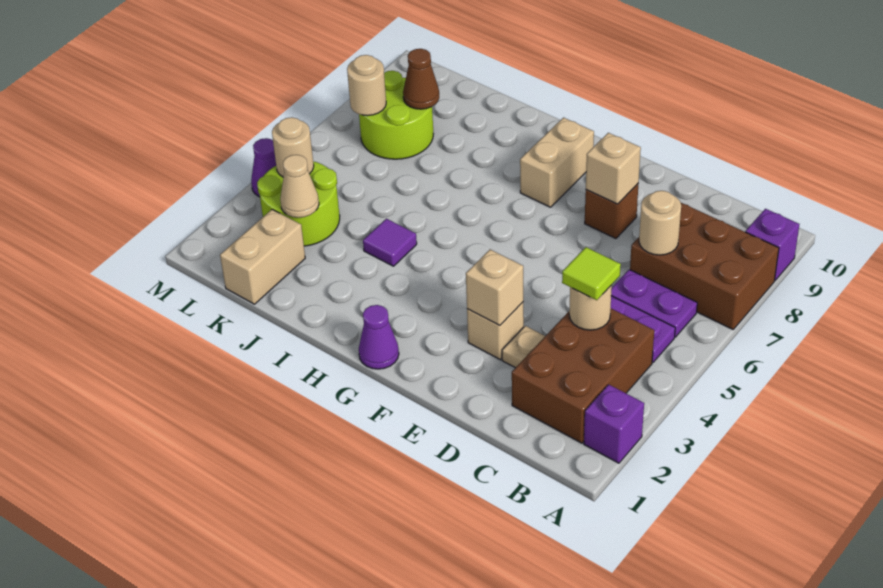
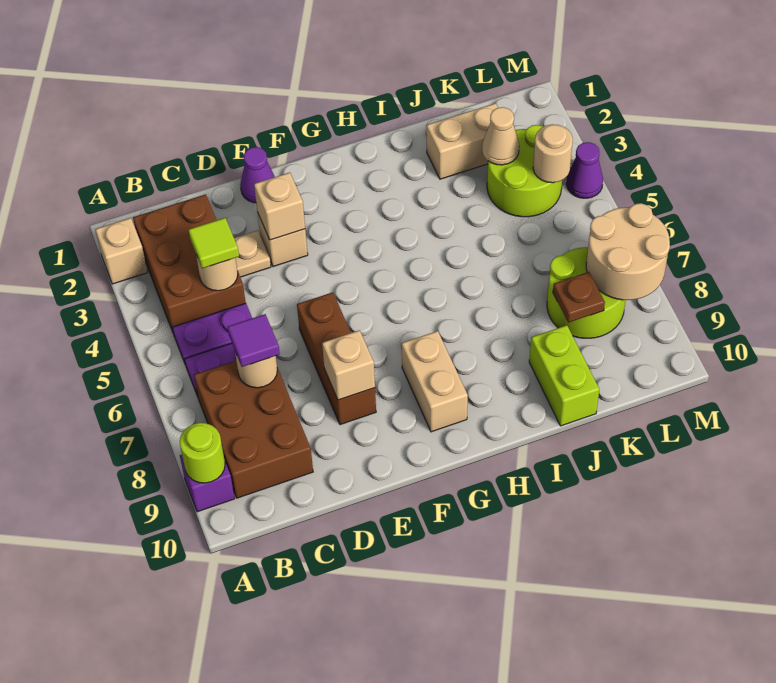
purple brick A2 level 1 -> tan brick A2 level 1
brown brick A7:C8 level 1 -> brown brick B7:C9 level 1
none -> lime round brick A9 level 2
brown brick E8 level 1 -> brown brick E6:E8 level 1
purple cone G1 level 1 -> purple cone E1 level 1
purple tile I4 level 1 -> purple tile C7 level 3
none -> lime brick J9:J10 level 1
tan brick K1:K2 level 1 -> tan brick J2:K2 level 1
brown cone K8 level 2 -> brown plate K8 level 2
tan round brick L7 level 2 -> tan round brick L7:M8 level 2

